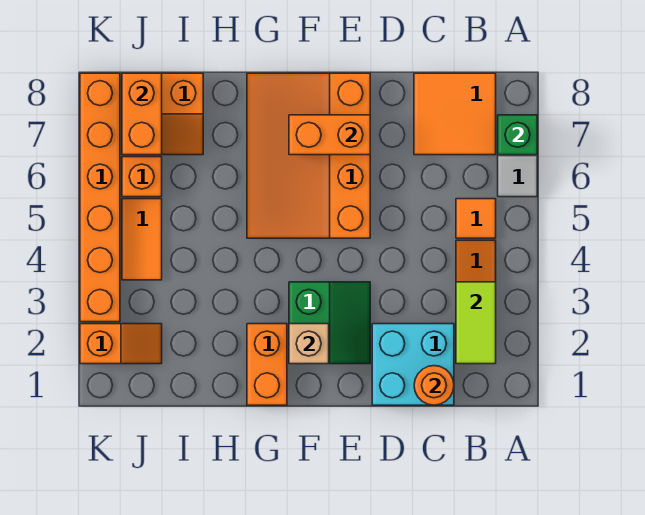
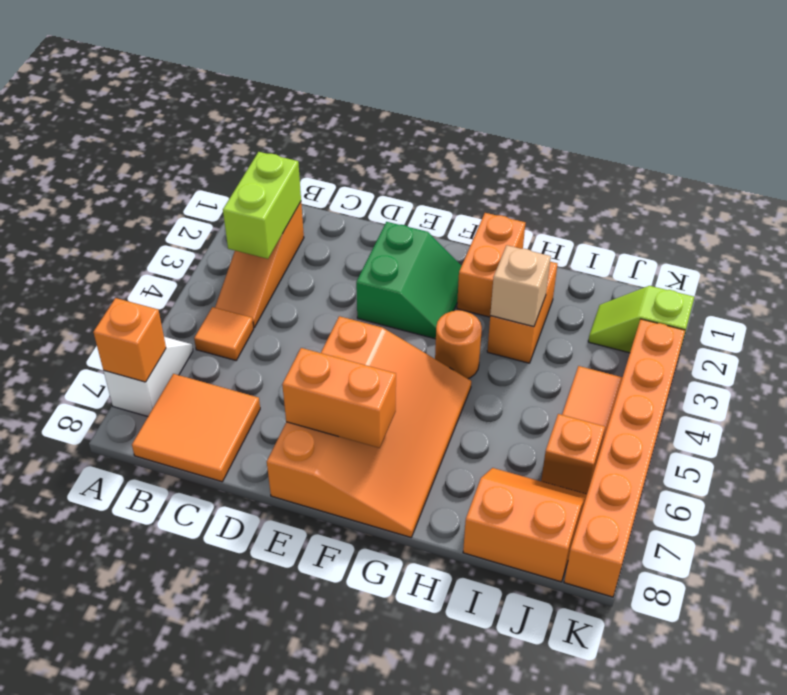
green brick A7 level 2 -> orange brick A7 level 2
lime tile B2:B3 level 2 -> lime brick B2:B3 level 2
cyan brick C1:D2 level 1 -> none
orange round brick C1 level 2 -> orange round brick G4 level 1
green slope E2:F3 level 1 top F -> green slope E2:F3 level 1 top E
tan brick F2 level 2 -> tan brick H3 level 2
orange slope J2:K2 level 1 top K -> lime slope J2:K2 level 1 top K
orange brick J7:J8 level 2 -> orange brick H2:H3 level 1

